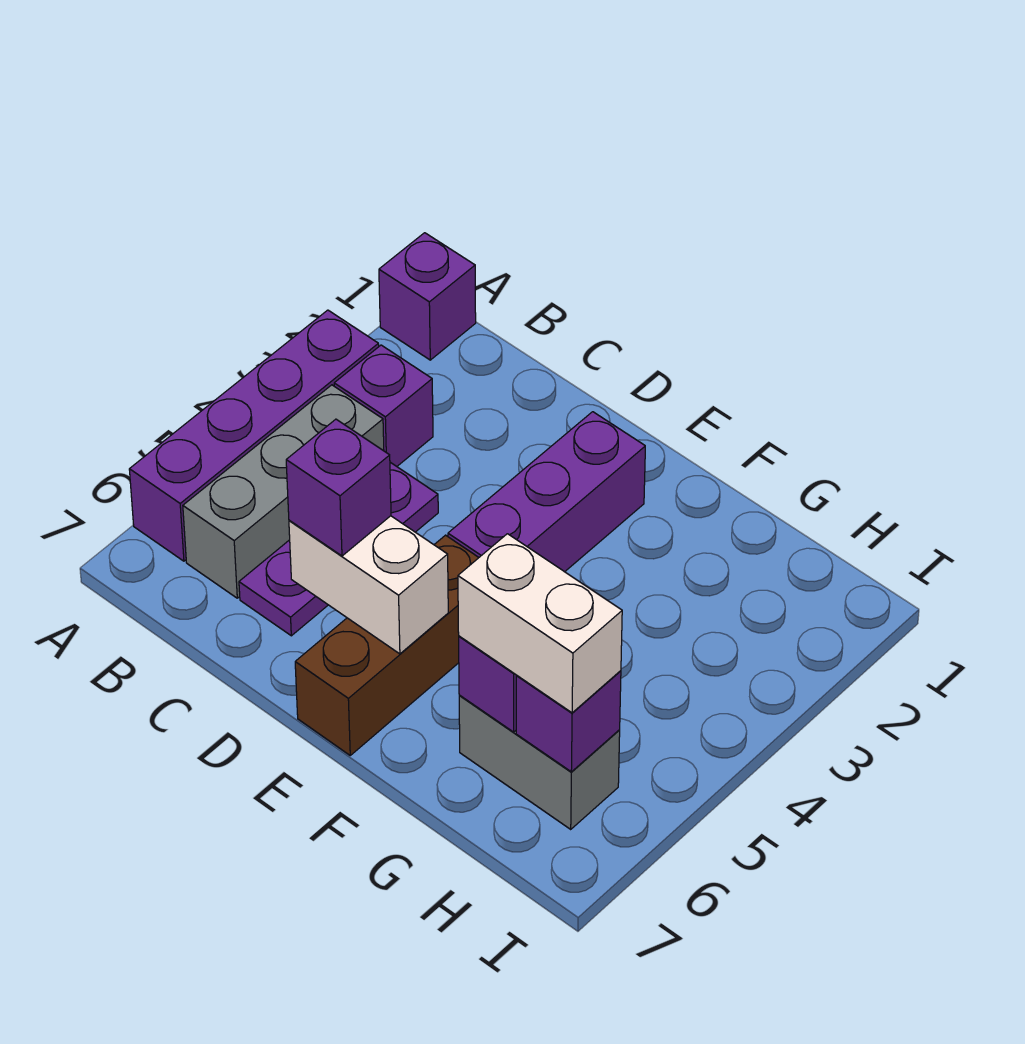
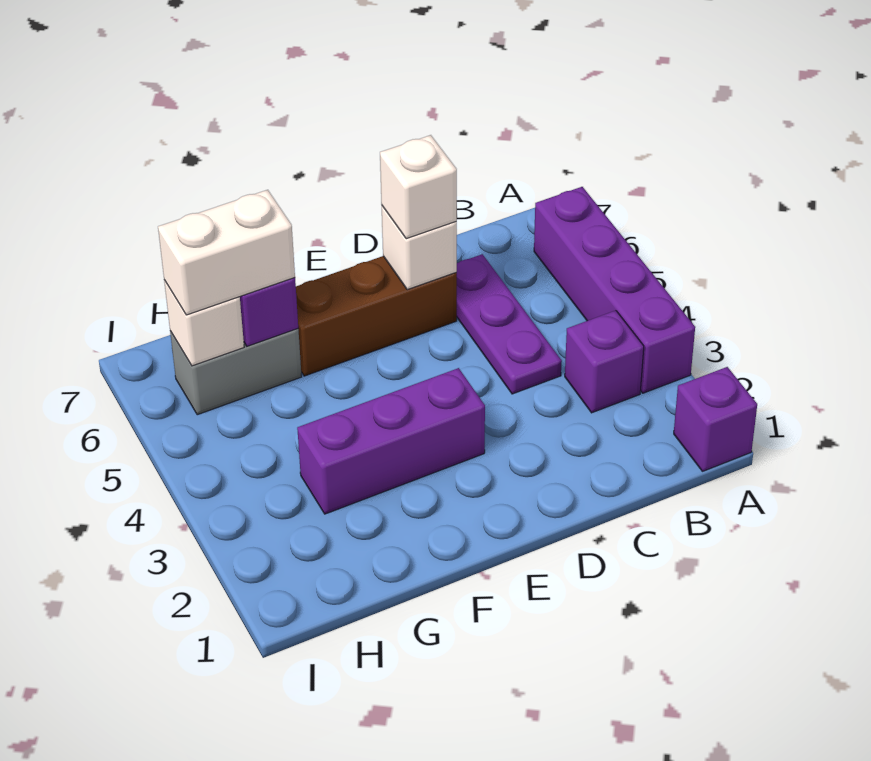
grey brick B4:B6 level 1 -> none
white brick D6:E6 level 2 -> white brick D6 level 2
purple brick D6 level 3 -> white brick D6 level 3
purple brick E2:E4 level 1 -> purple brick E3:G3 level 1
brown brick E5:E7 level 1 -> brown brick D6:F6 level 1
purple brick H6 level 2 -> white brick H6 level 2

